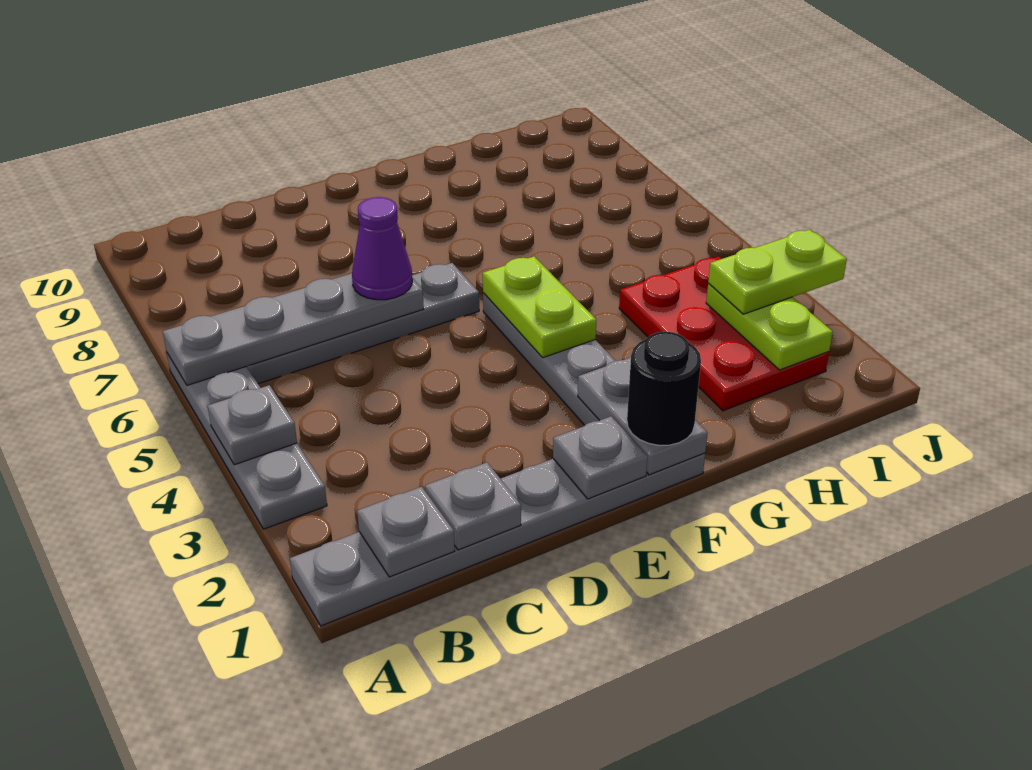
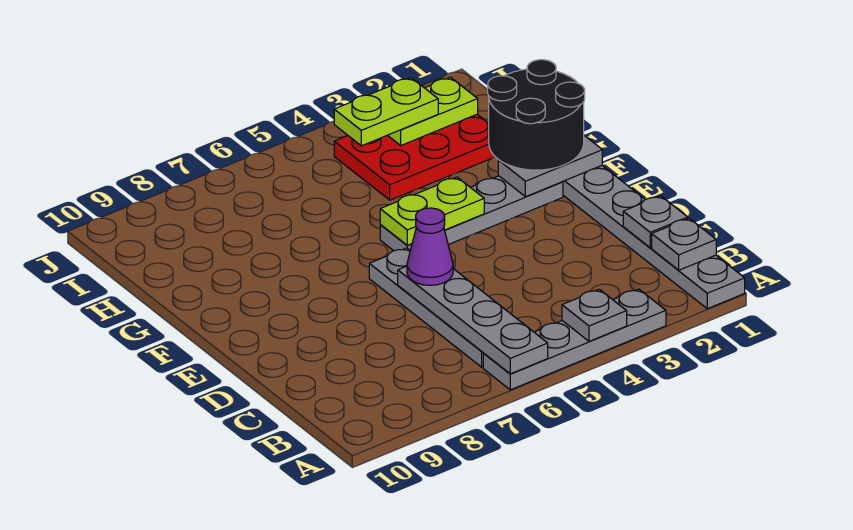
grey plate E1 level 2 -> none
black round brick F1 level 3 -> black round brick F1:G2 level 3
lime plate I3:J3 level 3 -> lime plate I3:I4 level 3

